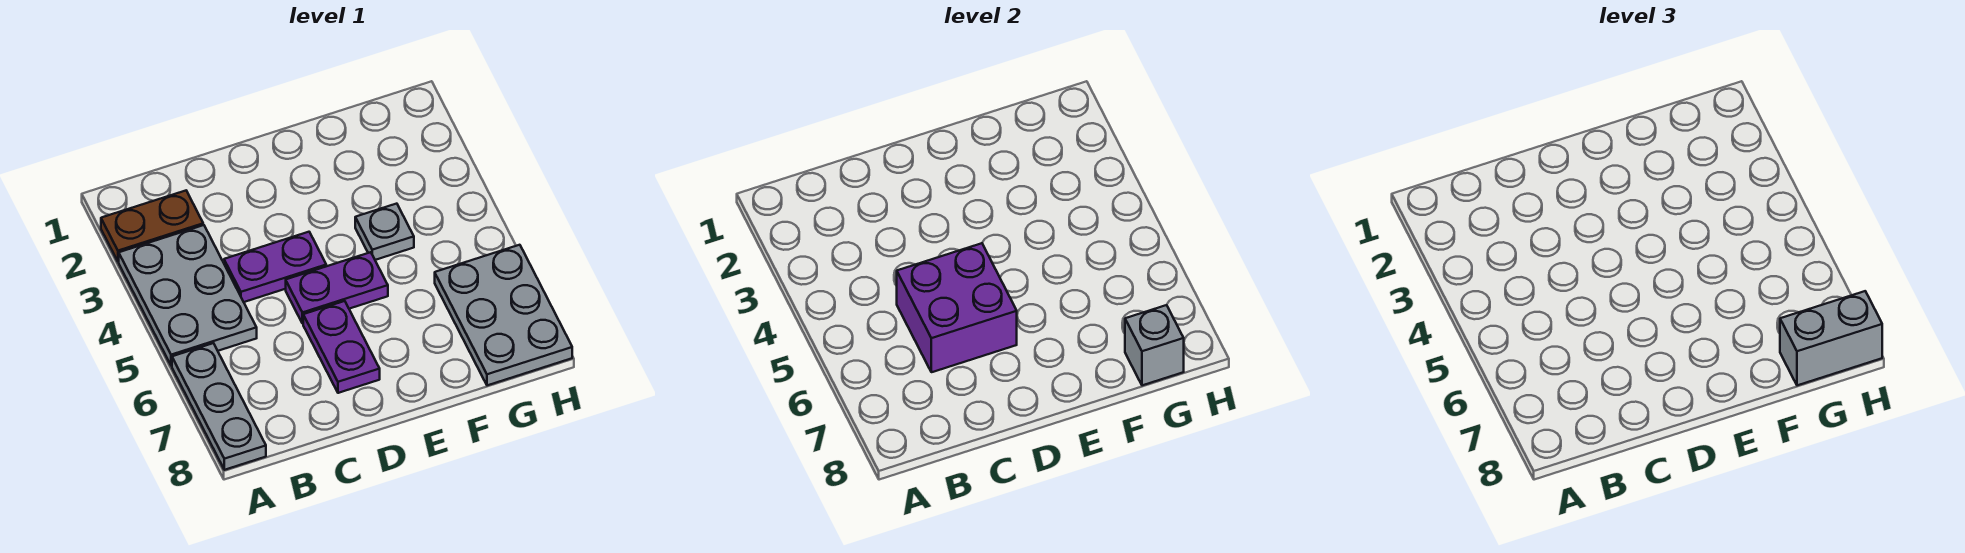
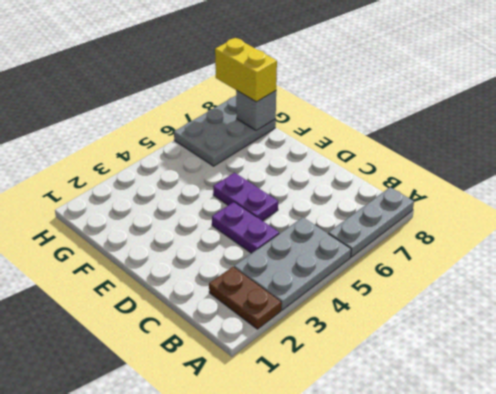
purple brick C5:D6 level 2 -> none
purple plate D6:D7 level 1 -> none
grey plate F4 level 1 -> none
grey brick G8:H8 level 3 -> yellow brick G8:H8 level 3

